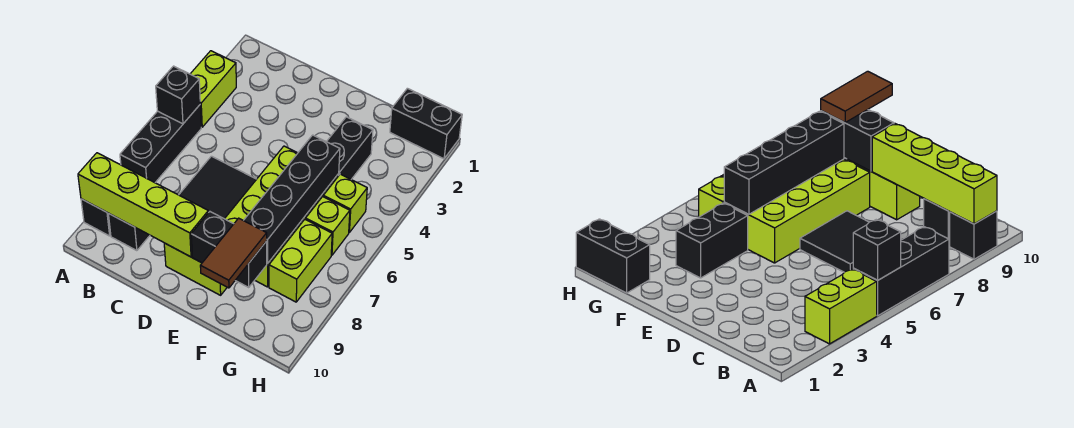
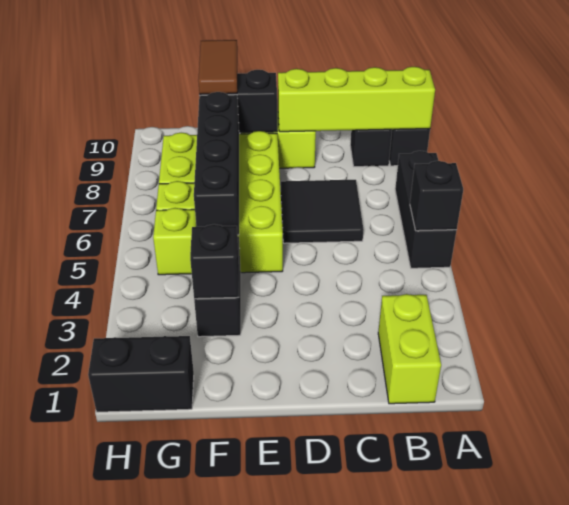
lime brick A3:A4 level 1 -> lime brick B1:B2 level 1
none -> black brick F3 level 2

